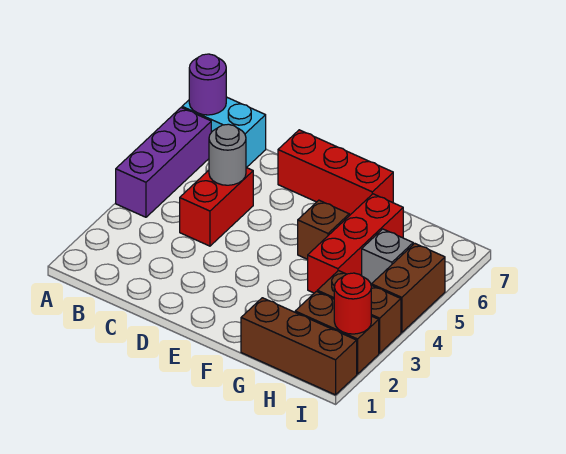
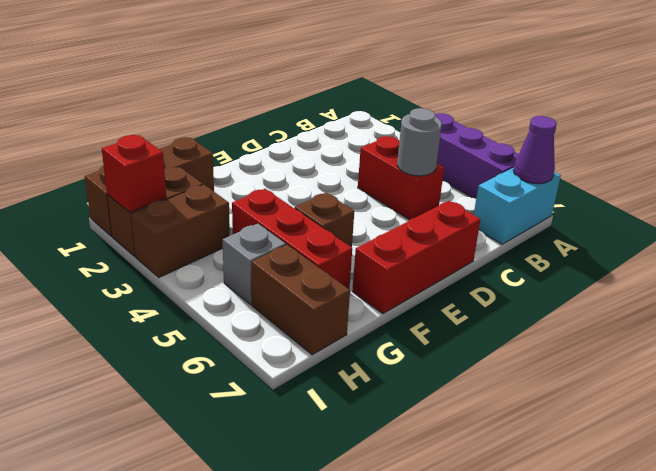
purple round brick A7 level 2 -> purple cone A7 level 2
red round brick I2 level 2 -> red brick I2 level 2
brown brick I4:I5 level 1 -> brown brick H6:H7 level 1

